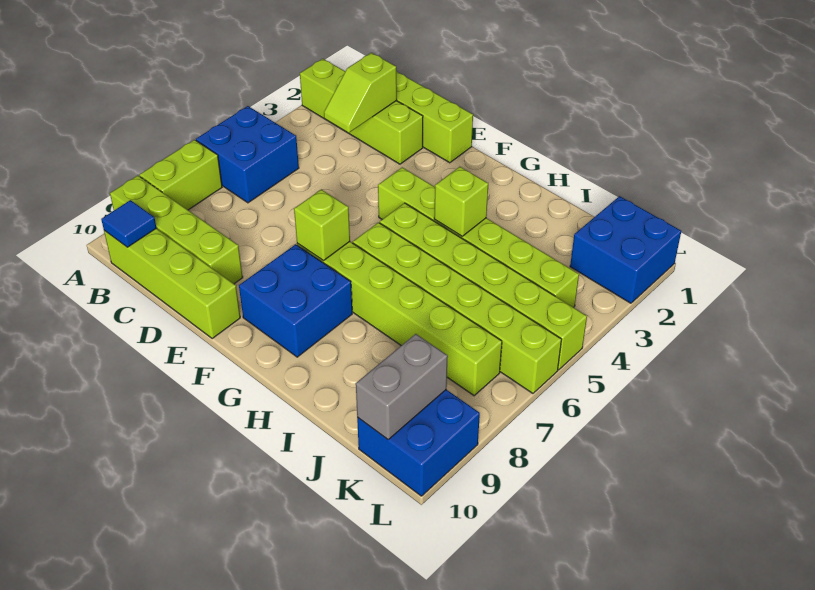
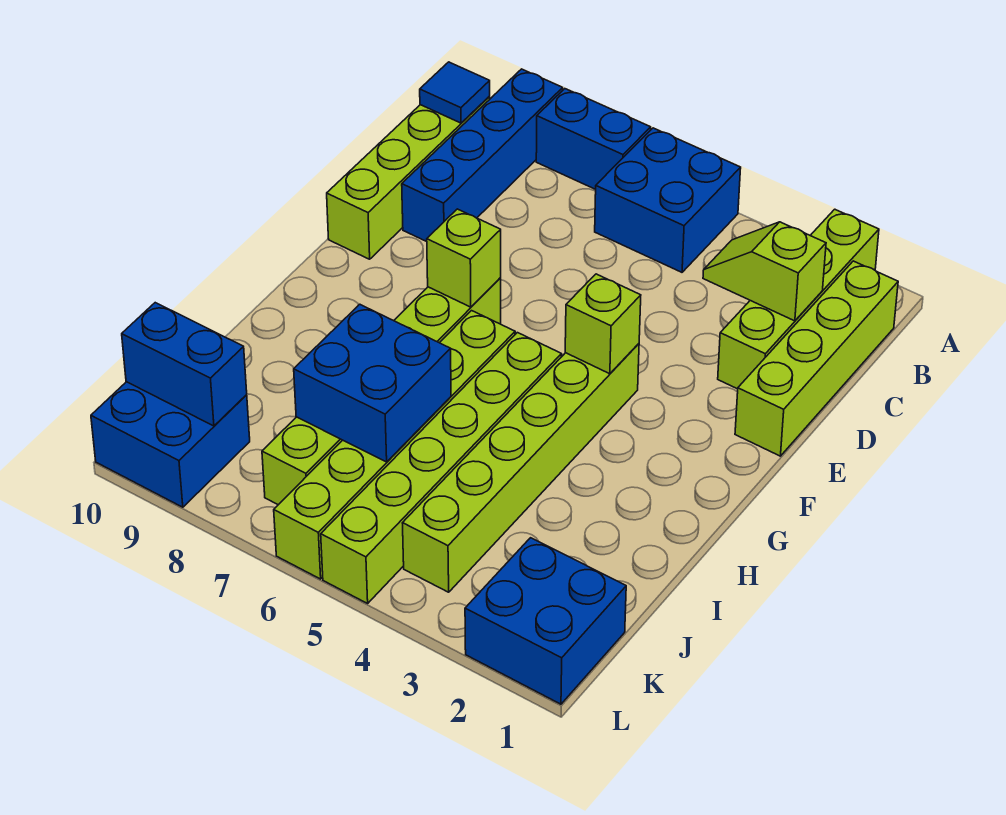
lime brick A7:A8 level 1 -> blue brick A7:A8 level 1
lime brick A9:D9 level 1 -> blue brick A9:D9 level 1
blue brick F8:G9 level 1 -> blue brick I6:J7 level 2
lime brick H4 level 2 -> lime brick F4 level 2
grey brick K9:K10 level 2 -> blue brick K9:K10 level 2

